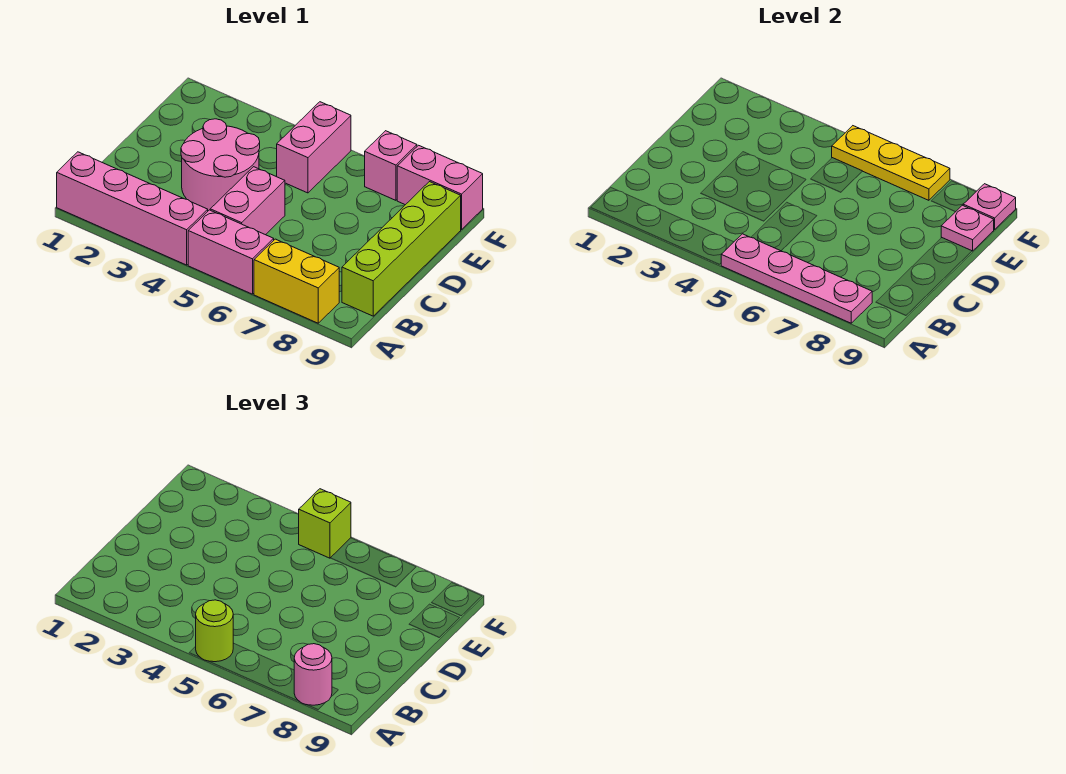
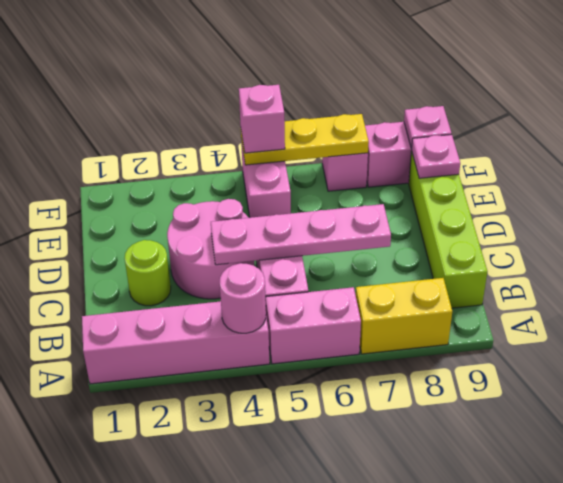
pink plate A5:A8 level 2 -> pink plate C4:C7 level 2
lime round brick A5 level 3 -> lime round brick C2 level 1
pink round brick A8 level 3 -> pink round brick A4 level 2
lime brick F5 level 3 -> pink brick F5 level 3

